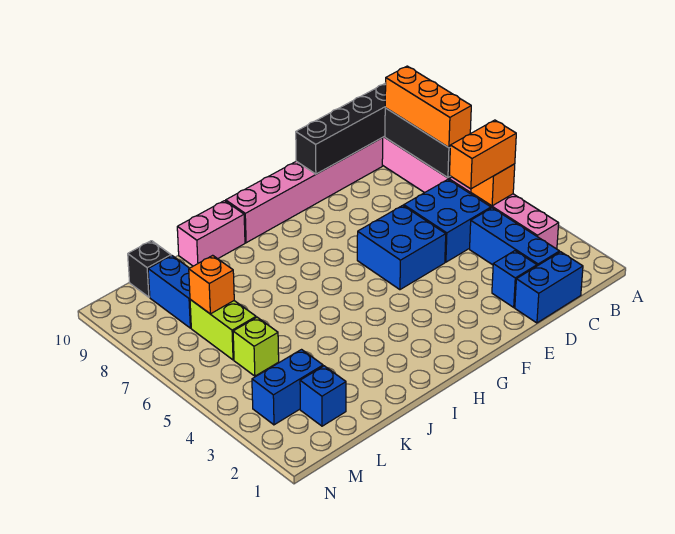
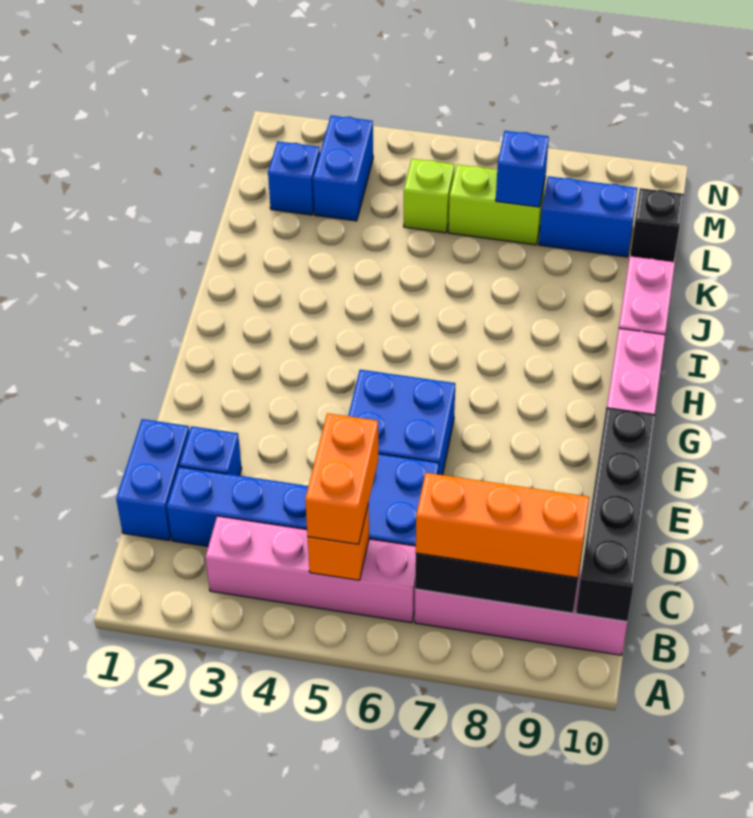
orange brick L7 level 2 -> blue brick L7 level 2

